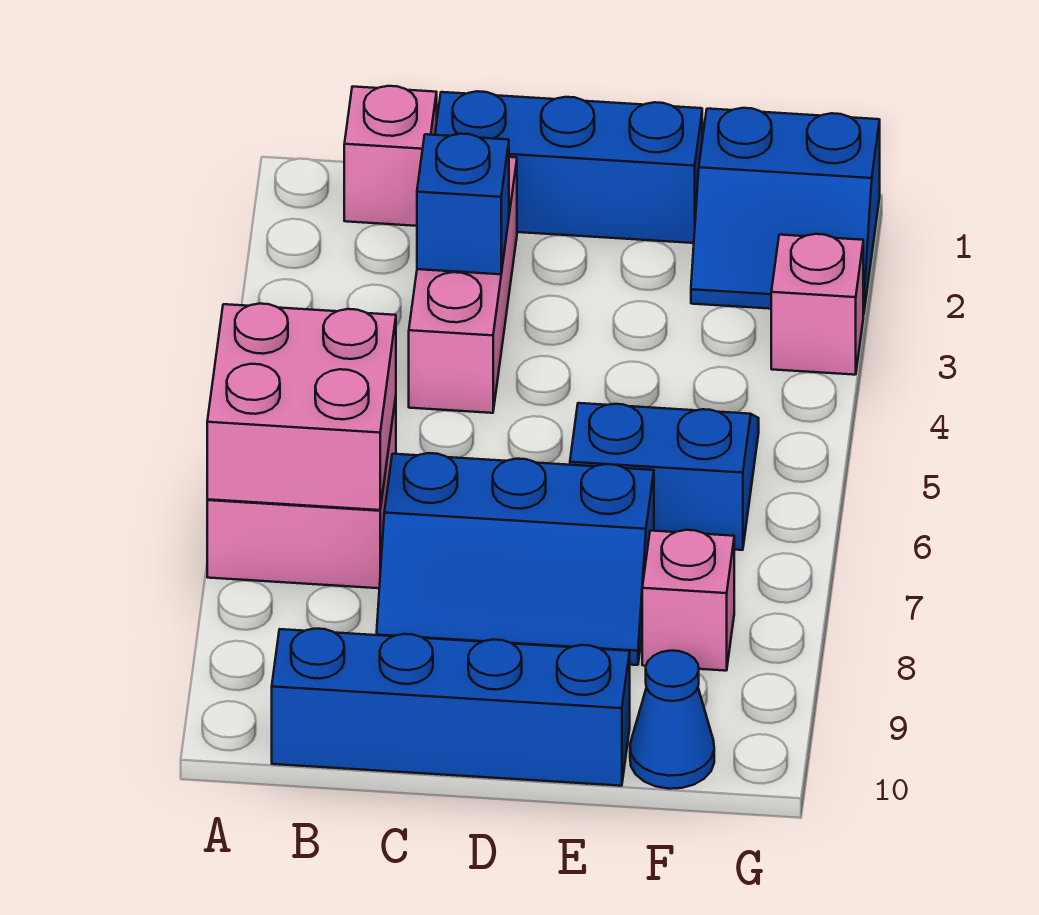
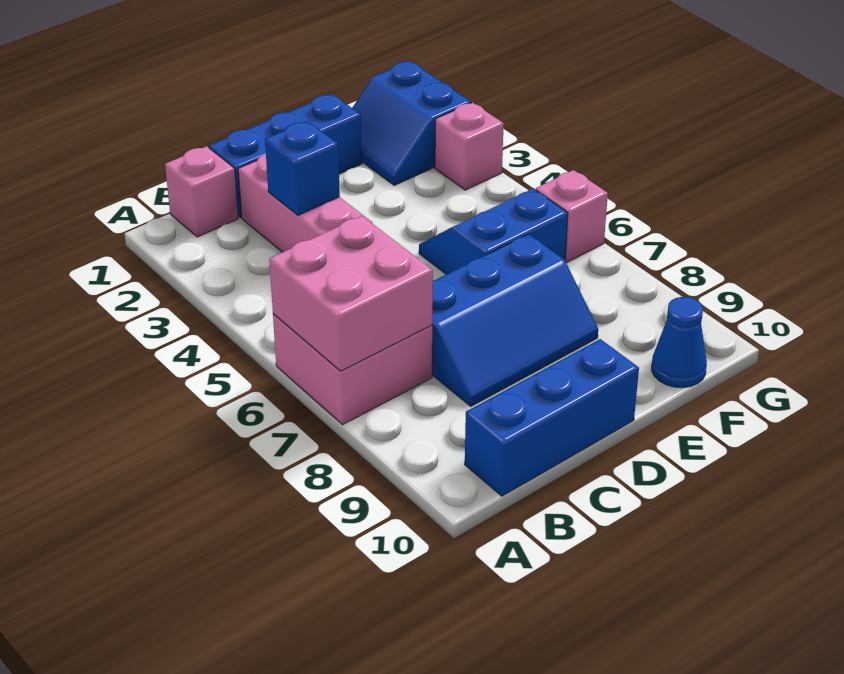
blue brick B10:E10 level 1 -> blue brick B10:D10 level 1
blue slope F1:G2 level 1 top 1 -> blue slope F1:G2 level 1 top G
pink brick F8 level 1 -> pink brick G6 level 1

